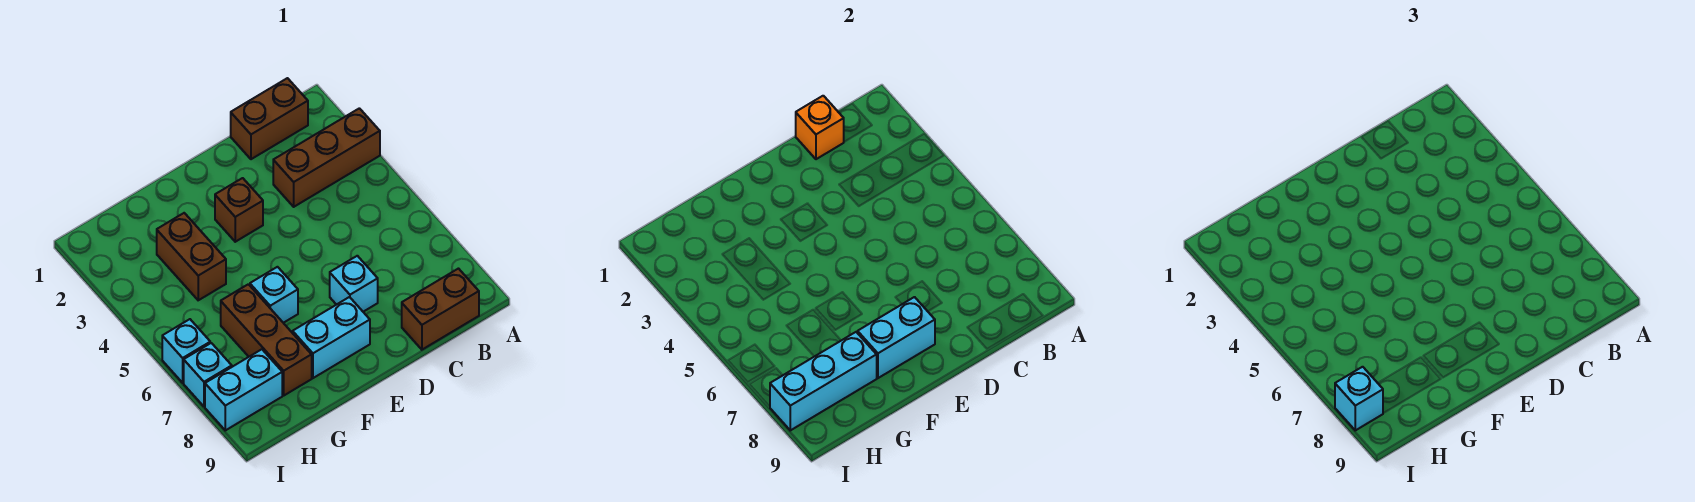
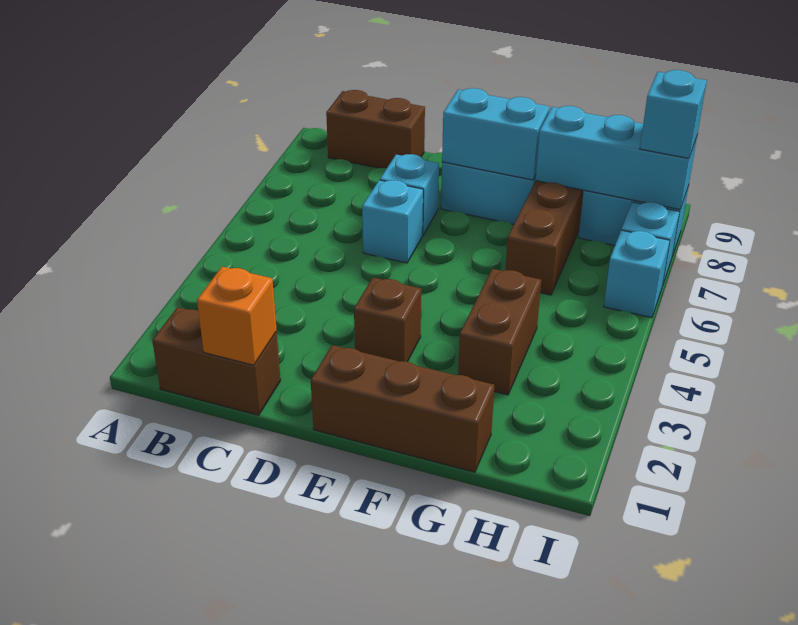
brown brick A3:C3 level 1 -> brown brick E1:G1 level 1
cyan brick F6 level 1 -> cyan brick D6 level 1

